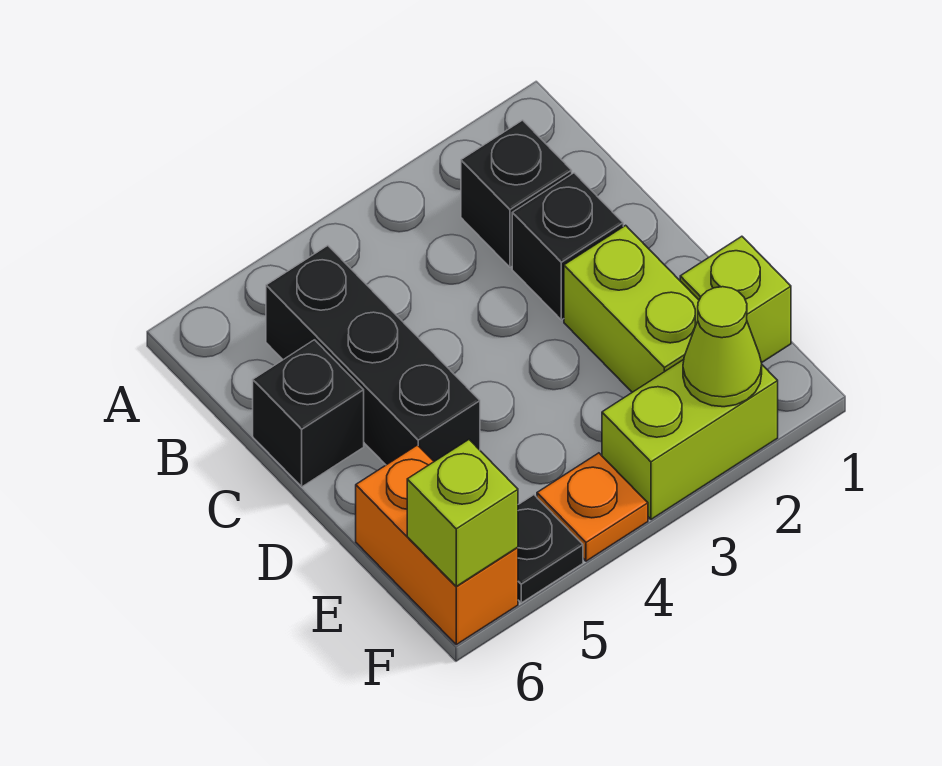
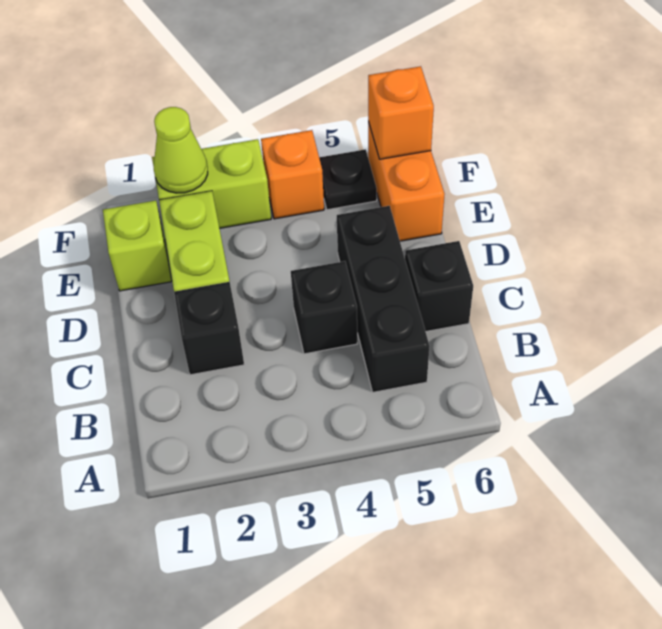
black brick B2 level 1 -> black brick C4 level 1
orange plate F4 level 1 -> orange brick F4 level 1
lime brick F6 level 2 -> orange brick F6 level 2

